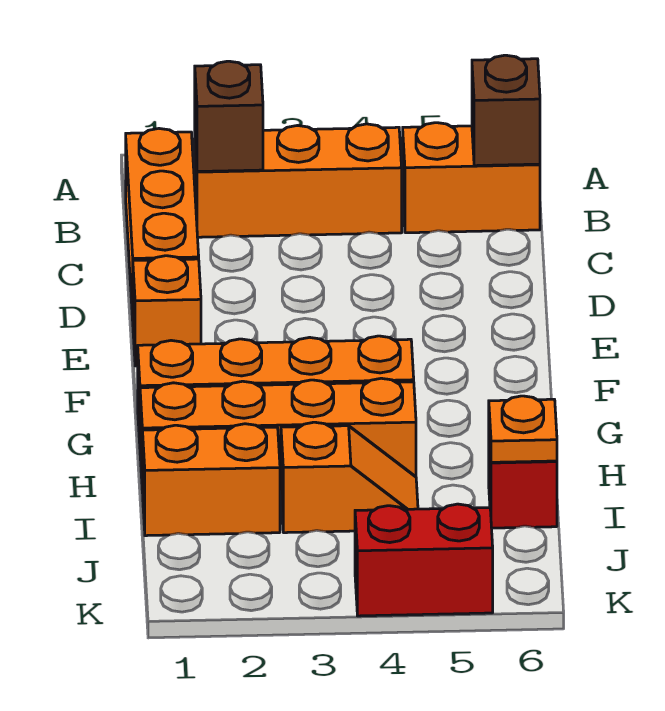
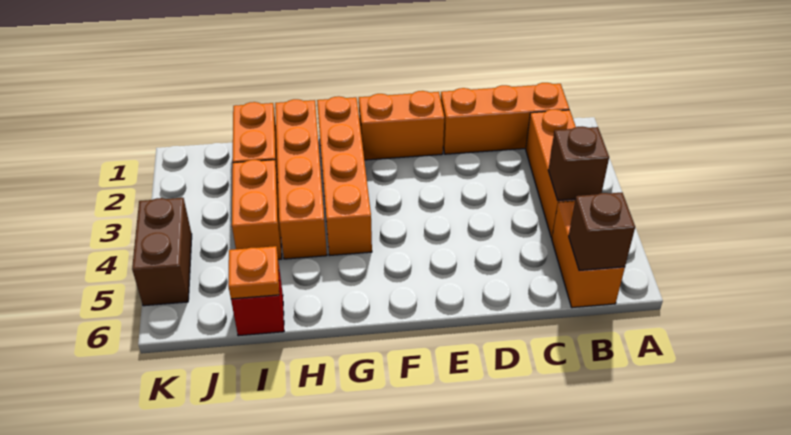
brown brick B2 level 2 -> brown brick B4 level 2
orange brick E1 level 1 -> orange brick E1:F1 level 1
orange slope I3:I4 level 1 top 3 -> orange brick I3:I4 level 1
red brick K4:K5 level 1 -> brown brick K4:K5 level 1

